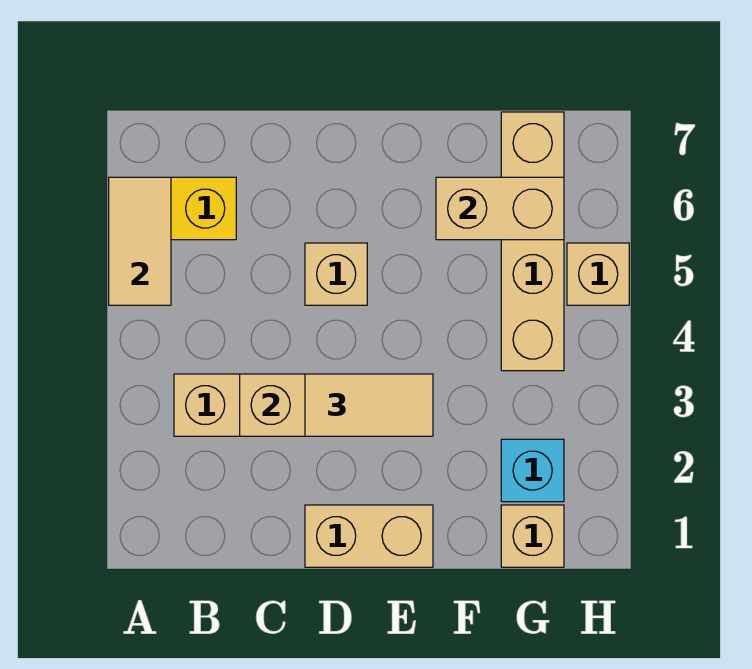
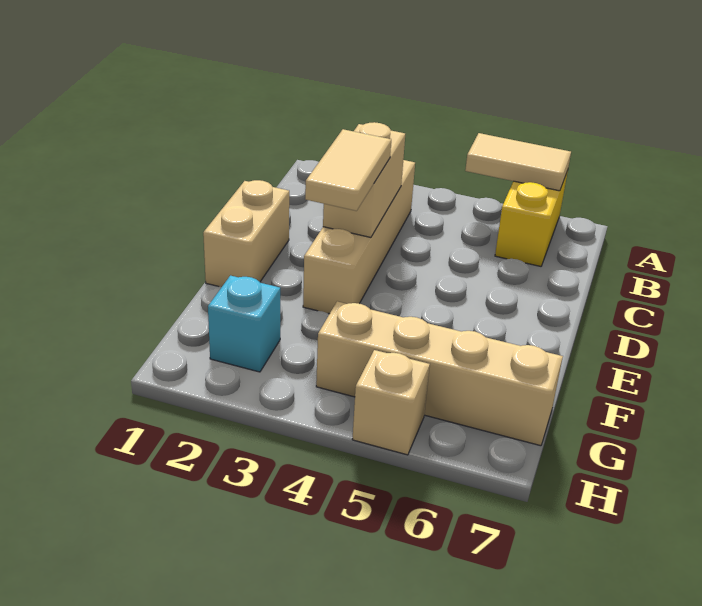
tan brick D5 level 1 -> none
tan brick F6:G6 level 2 -> none
tan brick G1 level 1 -> none

